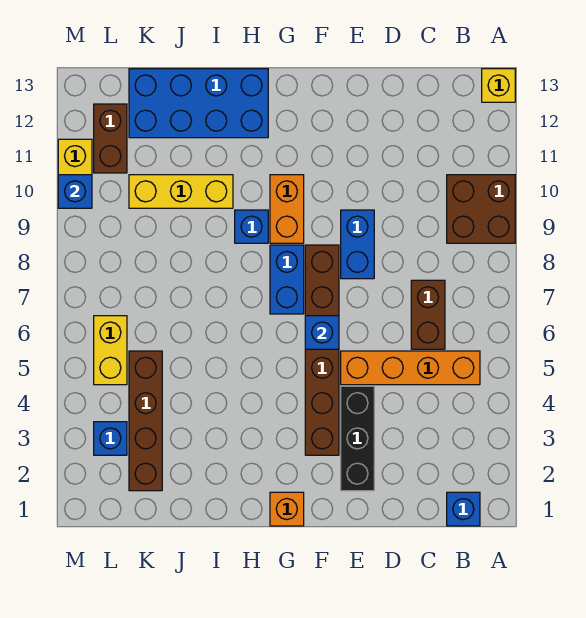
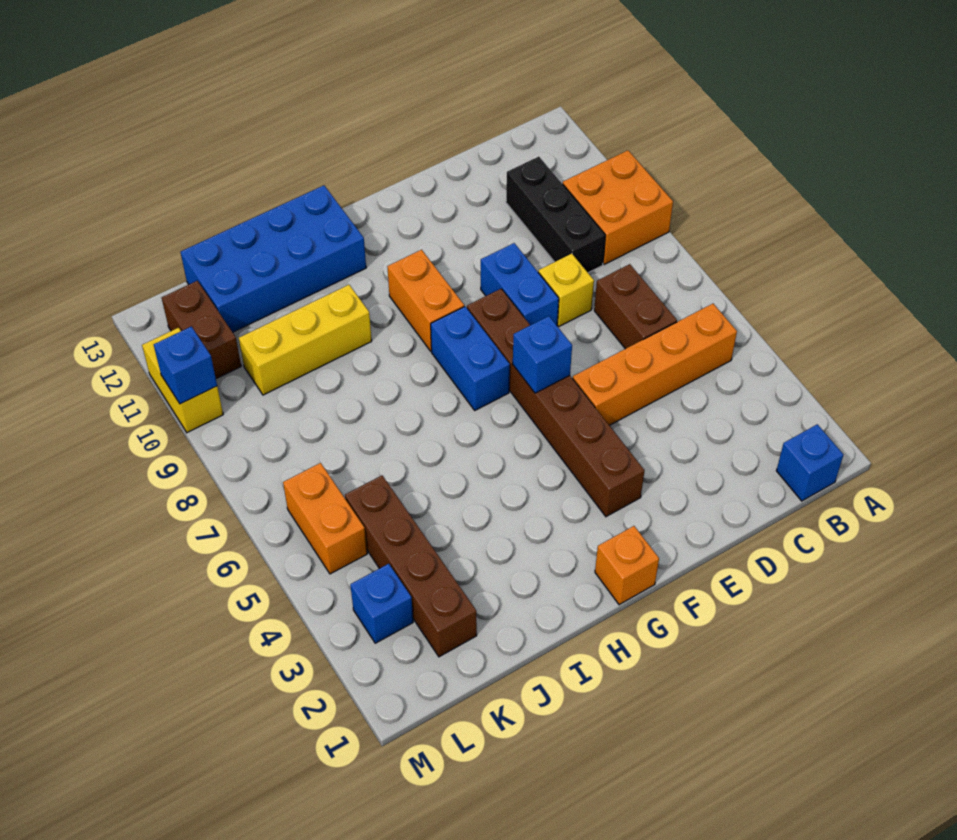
brown brick A9:B10 level 1 -> orange brick A9:B10 level 1
yellow brick A13 level 1 -> yellow brick D8 level 1
black brick E2:E4 level 1 -> black brick C9:C11 level 1
blue brick H9 level 1 -> none
yellow brick L5:L6 level 1 -> orange brick L5:L6 level 1

